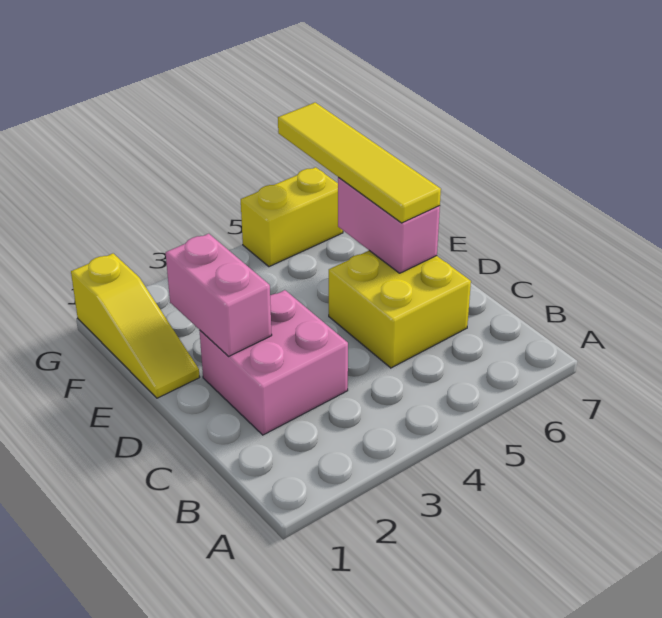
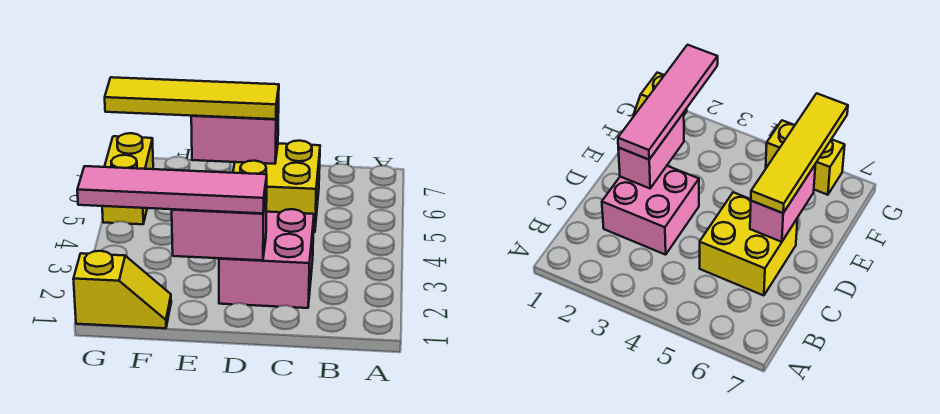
none -> pink tile D2:G2 level 3
yellow slope E1:G1 level 1 top G -> yellow slope F1:G1 level 1 top G

